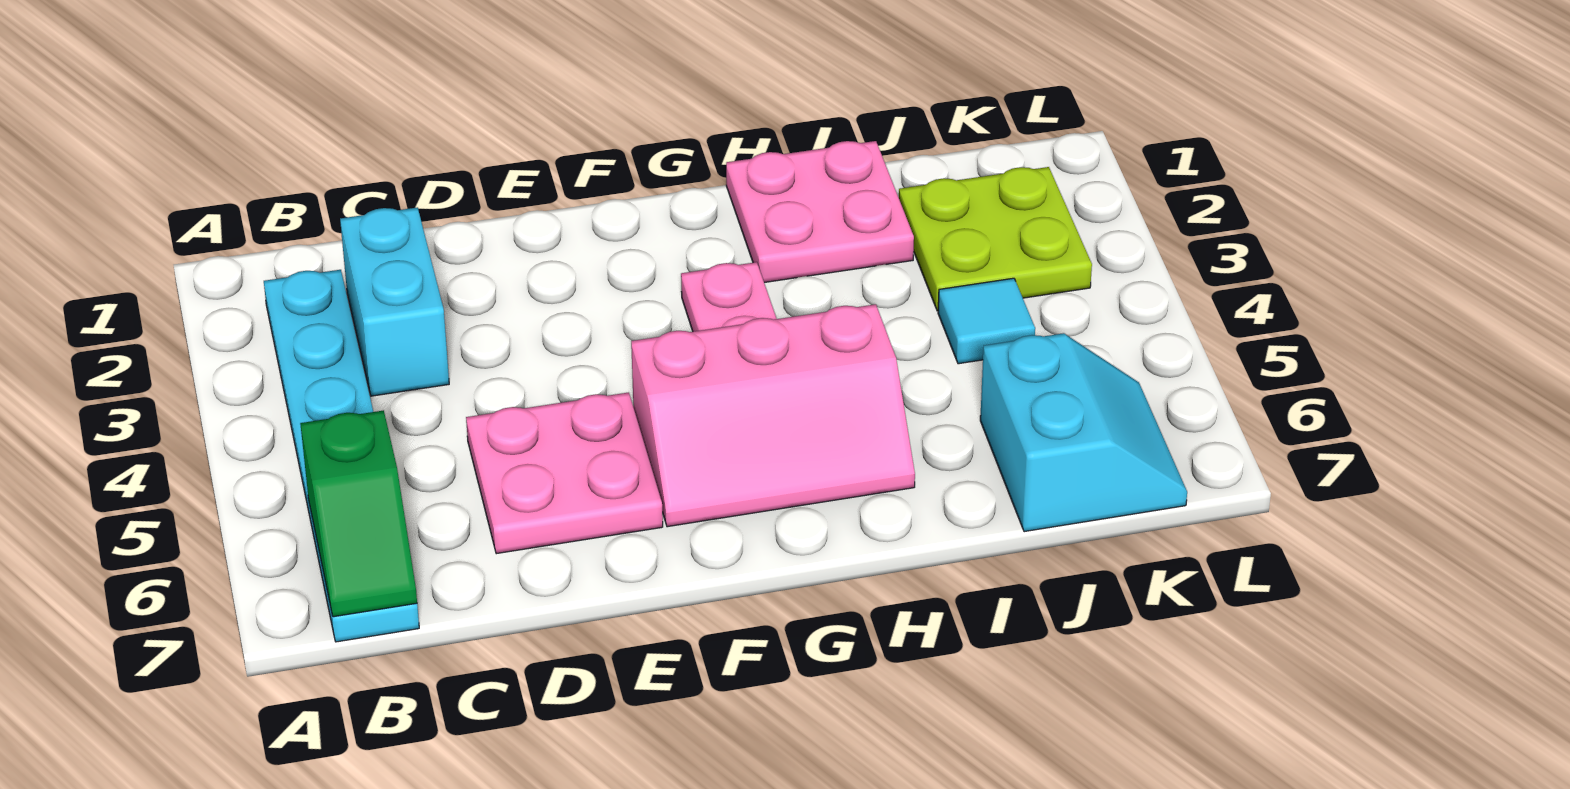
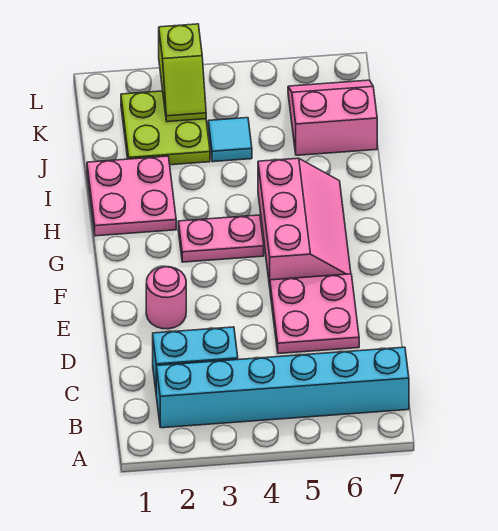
cyan plate B2:B7 level 1 -> cyan brick B2:B7 level 1
green slope B6:B7 level 2 top 6 -> none
none -> pink round brick E2 level 1
cyan slope J6:K7 level 1 top J -> pink slope J6:K7 level 1 top J
none -> lime slope K3:L3 level 2 top L

